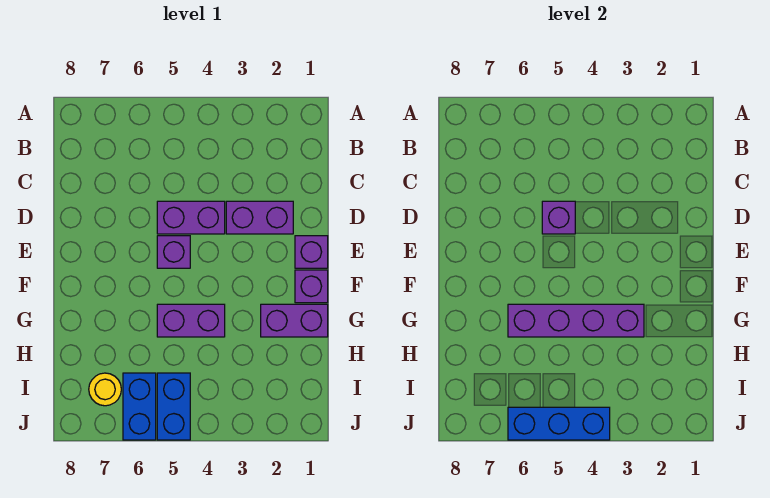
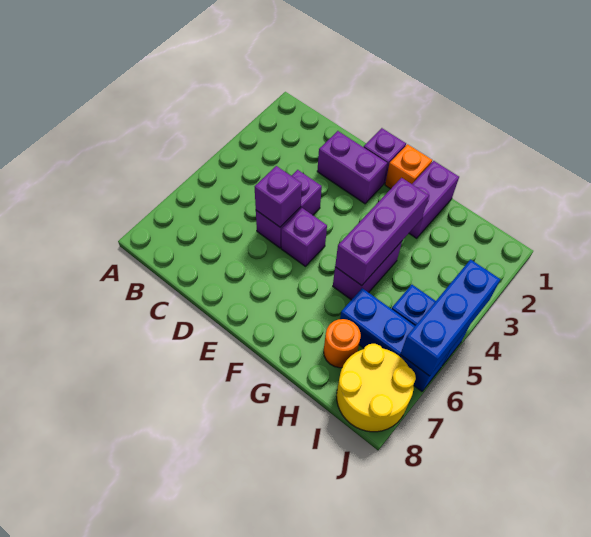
purple brick D2:D3 level 1 -> purple brick D2:E2 level 1
purple brick F1 level 1 -> orange brick F1 level 1
purple brick G3:G6 level 2 -> purple brick G3:G5 level 2
none -> orange round brick H7 level 1
blue brick I6:J6 level 1 -> blue brick H6:J6 level 1
yellow round brick I7 level 1 -> yellow round brick I7:J8 level 1

